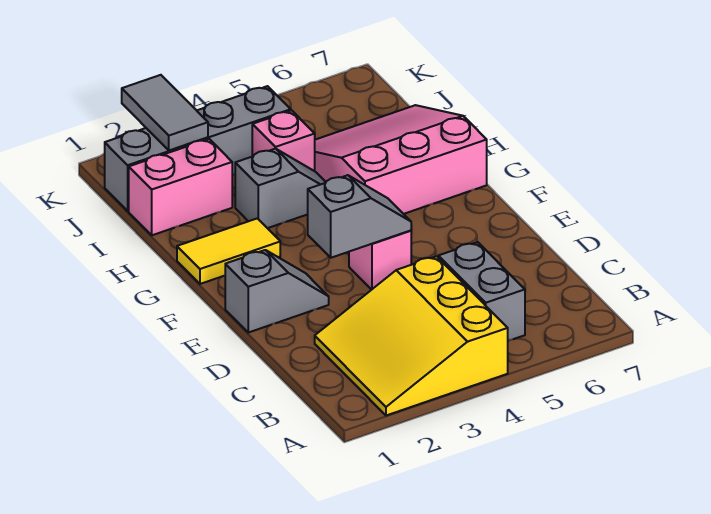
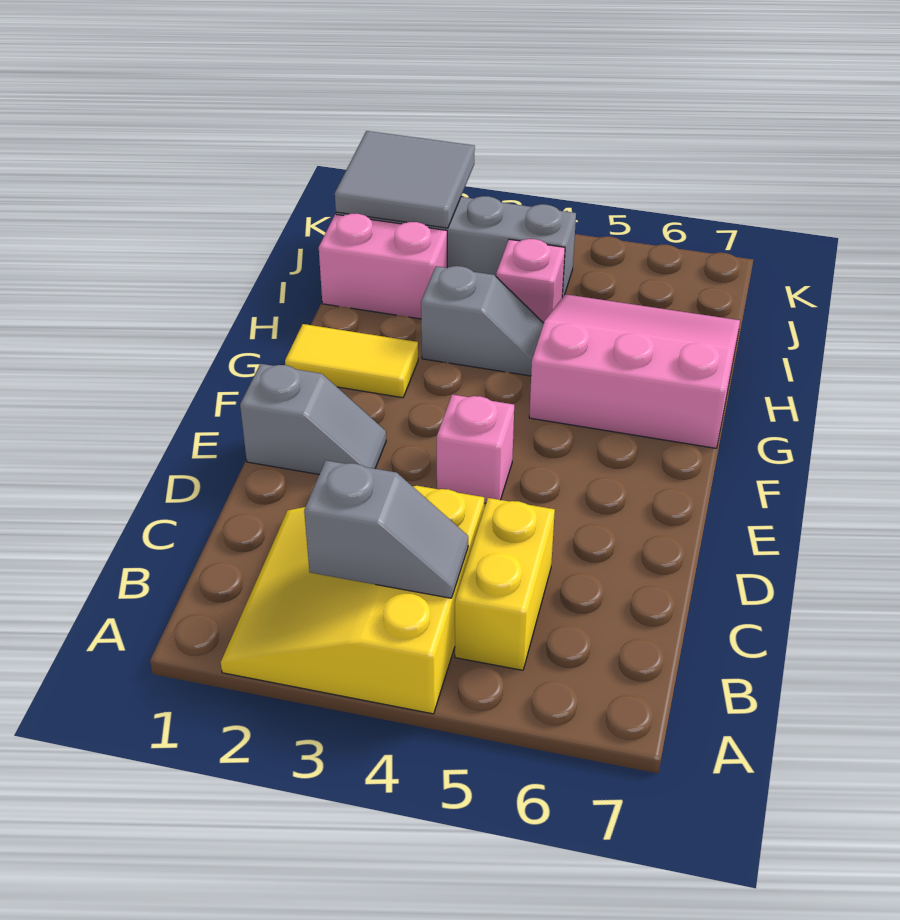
grey brick B5:C5 level 1 -> yellow brick B5:C5 level 1
grey slope E3:E4 level 2 top 3 -> grey slope B3:B4 level 2 top 3
grey tile J2:K2 level 2 -> grey tile J1:K2 level 2

